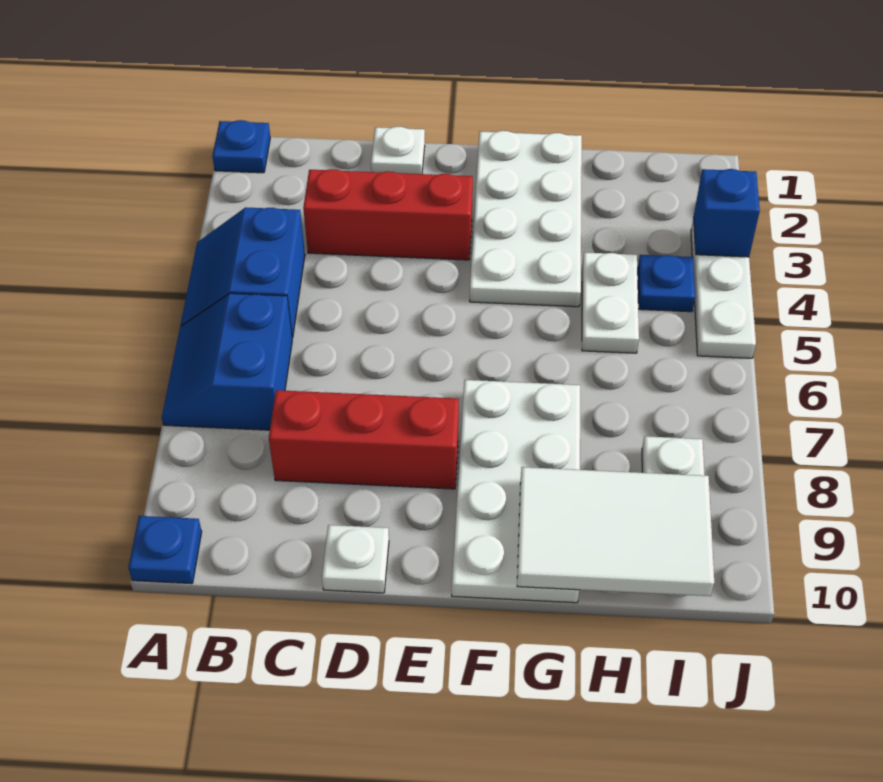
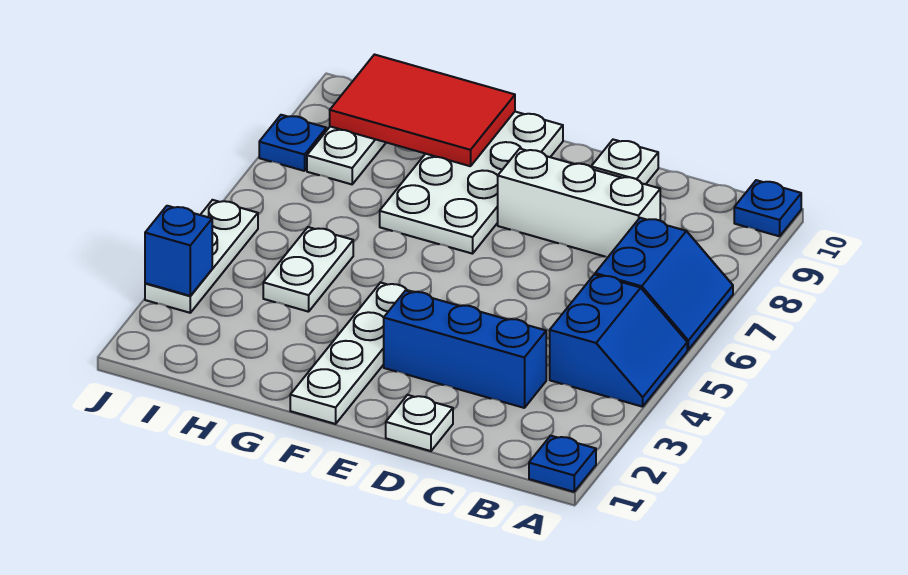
red brick C3:E3 level 1 -> blue brick C3:E3 level 1
red brick C8:E8 level 1 -> white brick C8:E8 level 1
white plate F1:G4 level 1 -> white plate F1:F4 level 1
white tile G9:I10 level 2 -> red tile G9:I10 level 2
blue plate I4 level 1 -> blue plate J8 level 1

